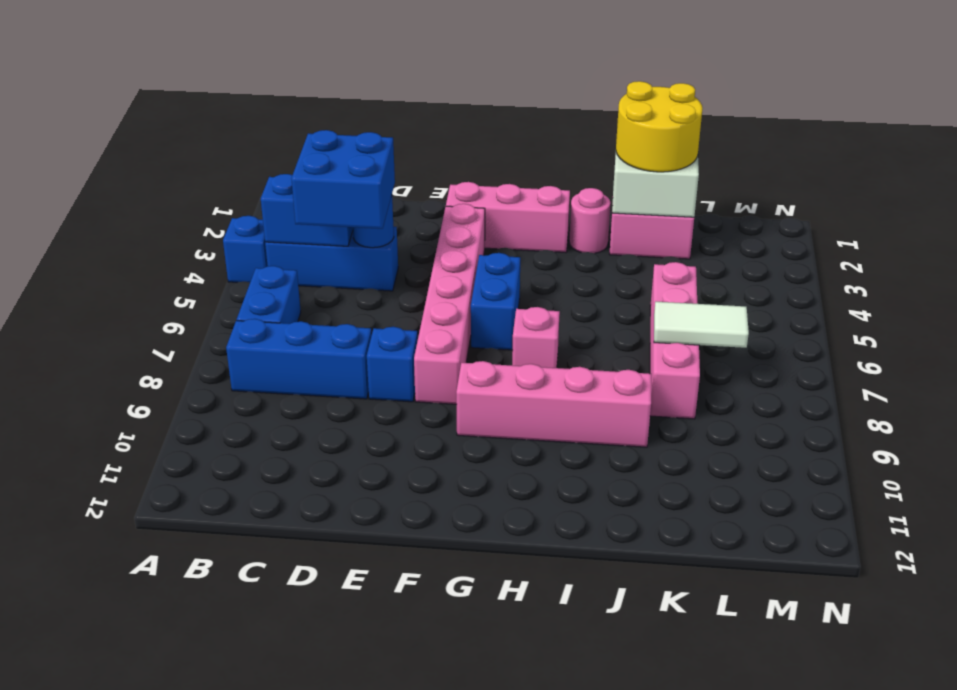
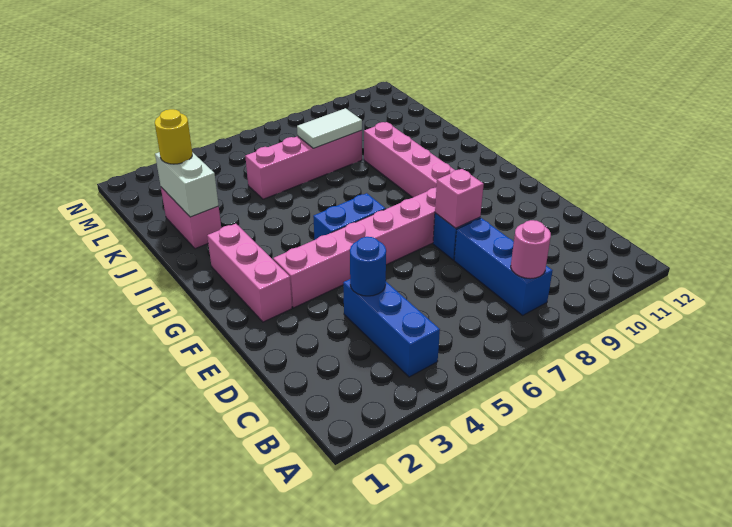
blue brick A4 level 1 -> none
blue brick B4:C4 level 2 -> none
blue brick B6:B7 level 1 -> none
blue brick C4:D5 level 3 -> none
pink brick H7 level 1 -> pink brick E8 level 2
pink round brick I2 level 1 -> pink round brick B8 level 2
yellow round brick J1:K2 level 3 -> yellow round brick K2 level 3
white tile K7:L7 level 2 -> white tile K7:K8 level 2

